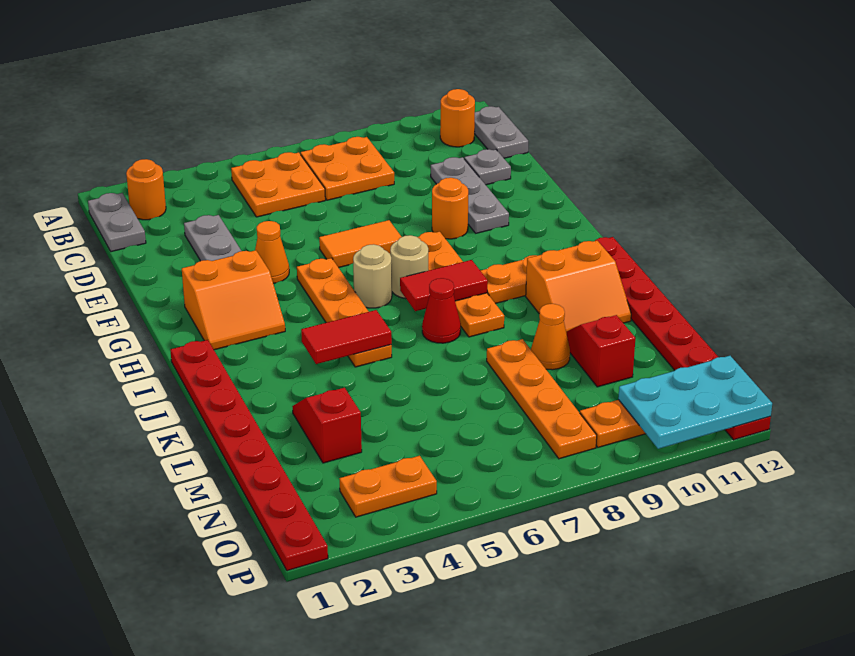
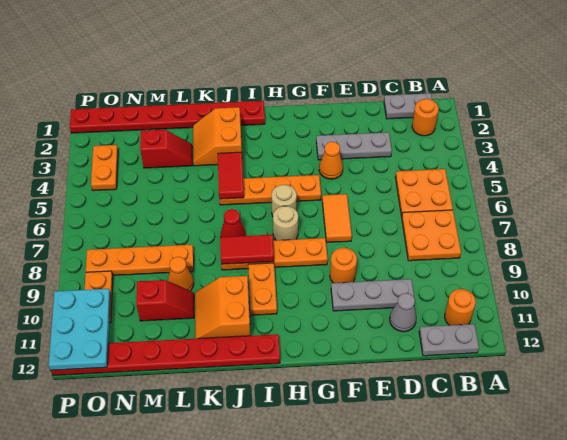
grey plate D11 level 1 -> grey cone D11 level 1
orange slope G2:H3 level 1 top G -> orange slope J2:K3 level 1 top J
red tile I7:I8 level 2 -> red tile I8:J8 level 2

